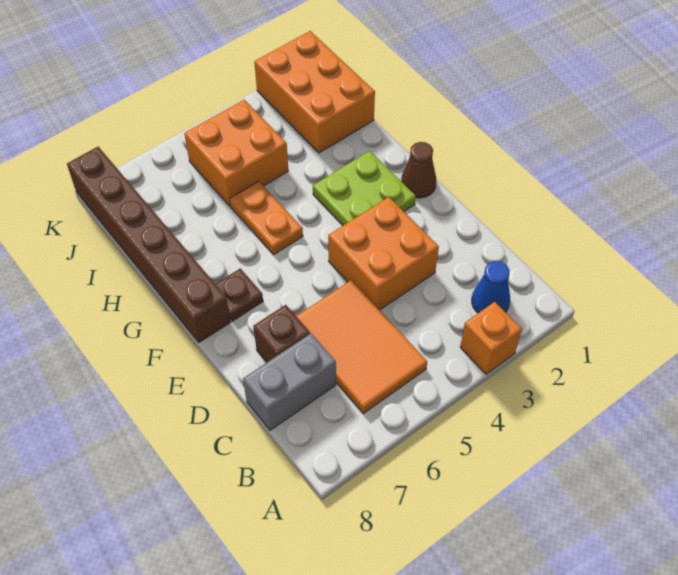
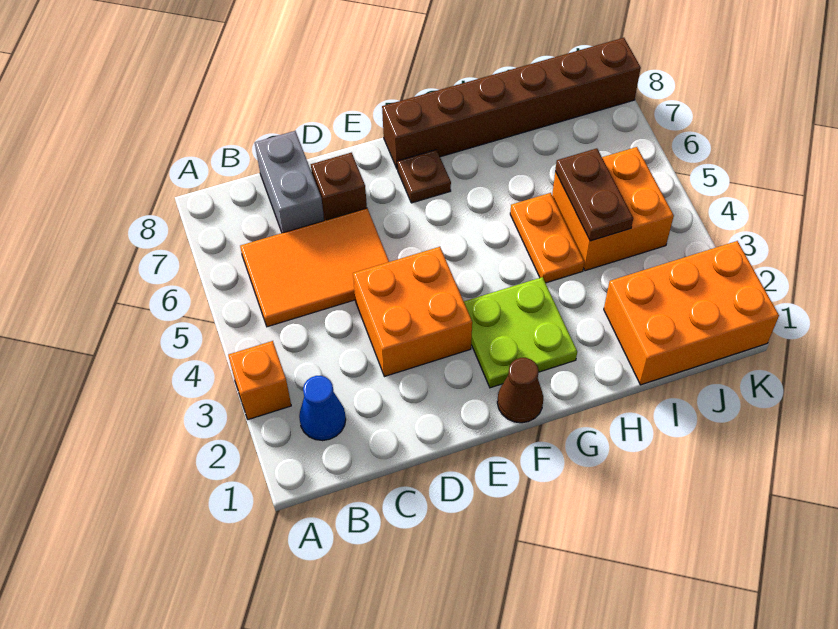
orange plate G5:H5 level 1 -> orange plate H4:H5 level 1
none -> brown plate I4:I5 level 2

